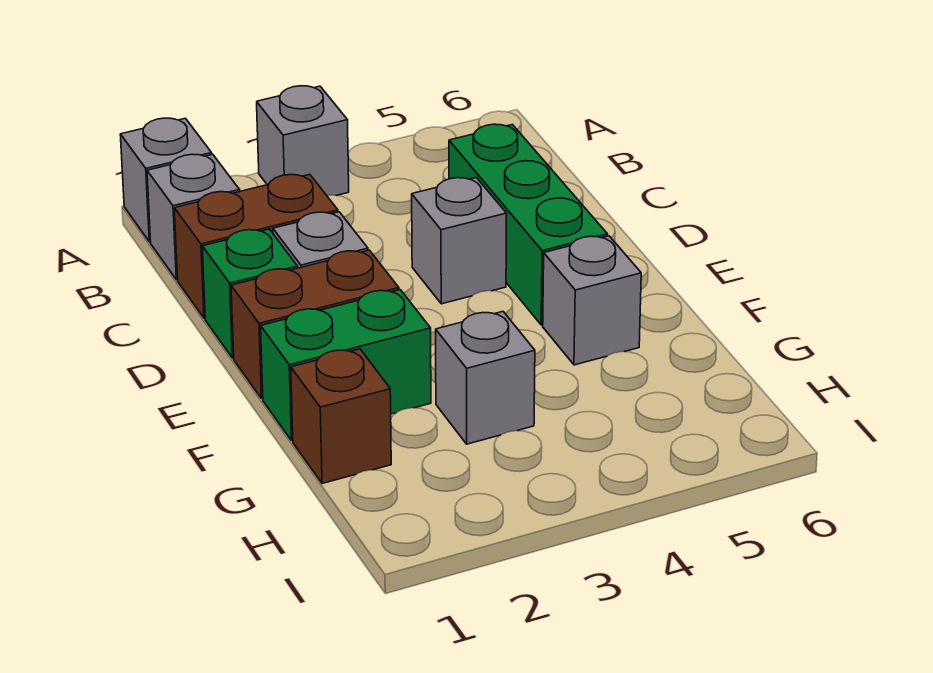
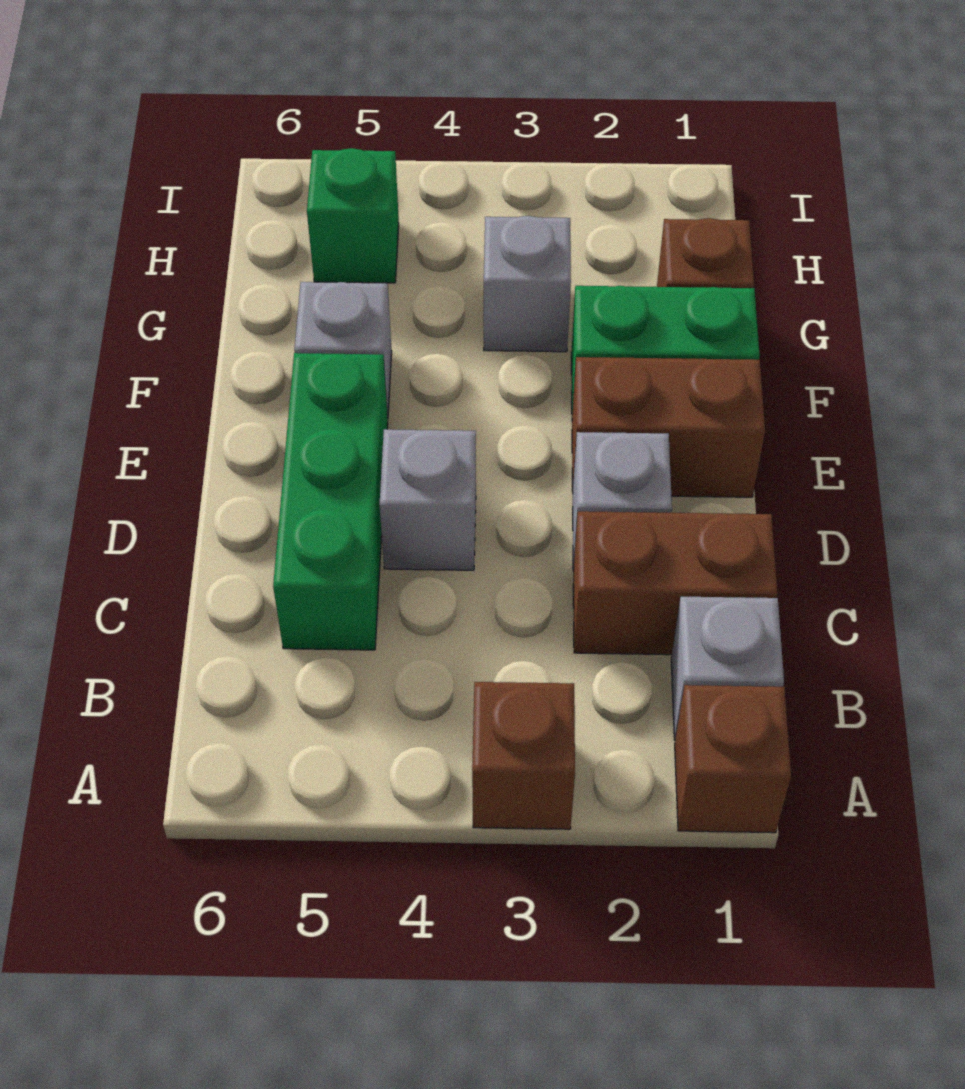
grey brick A1 level 1 -> brown brick A1 level 1
grey brick A3 level 1 -> brown brick A3 level 1
green brick D1 level 1 -> green brick H5 level 1

